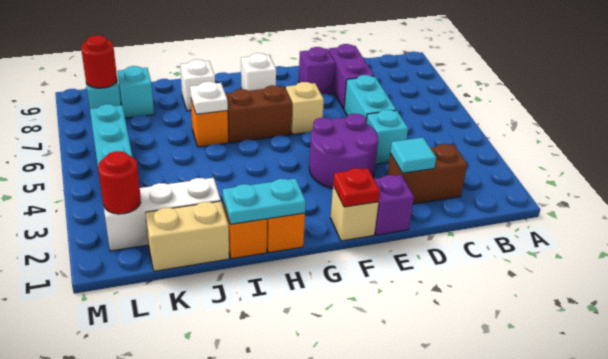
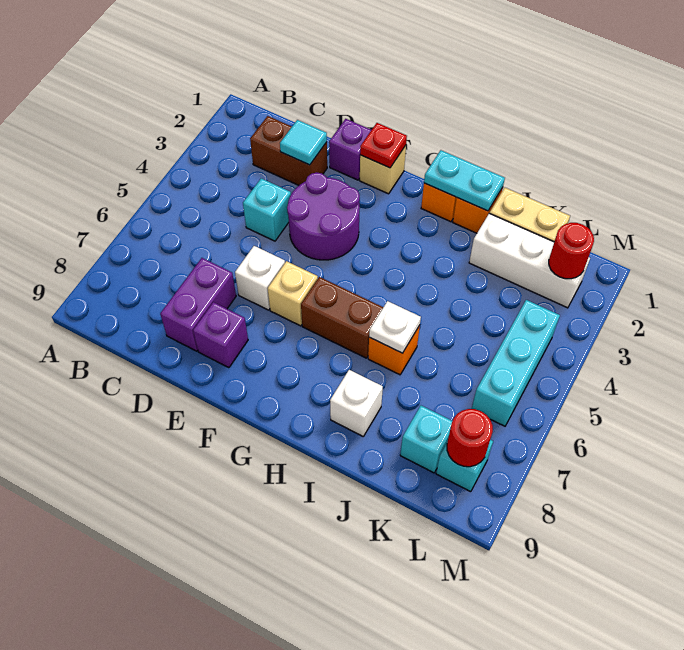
cyan brick D5:D6 level 1 -> none
white brick G8 level 1 -> white brick E6 level 1

